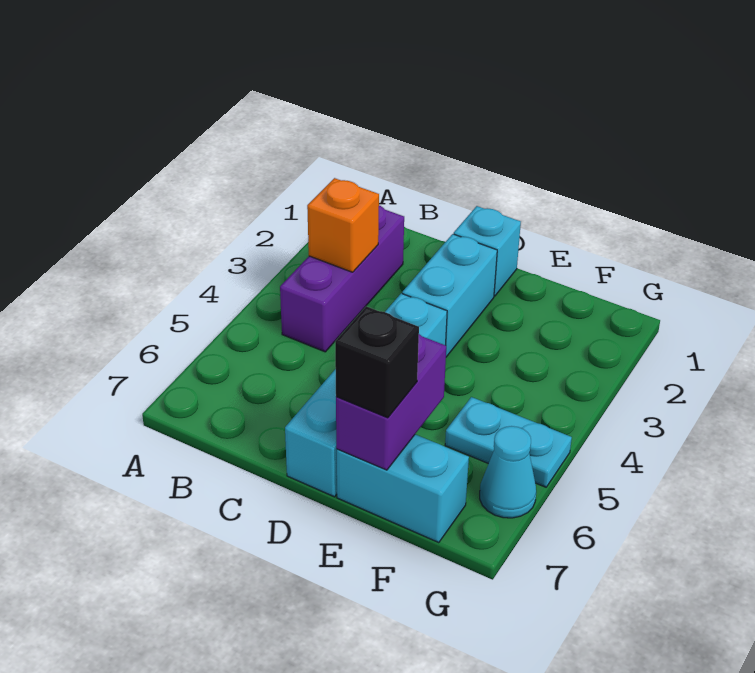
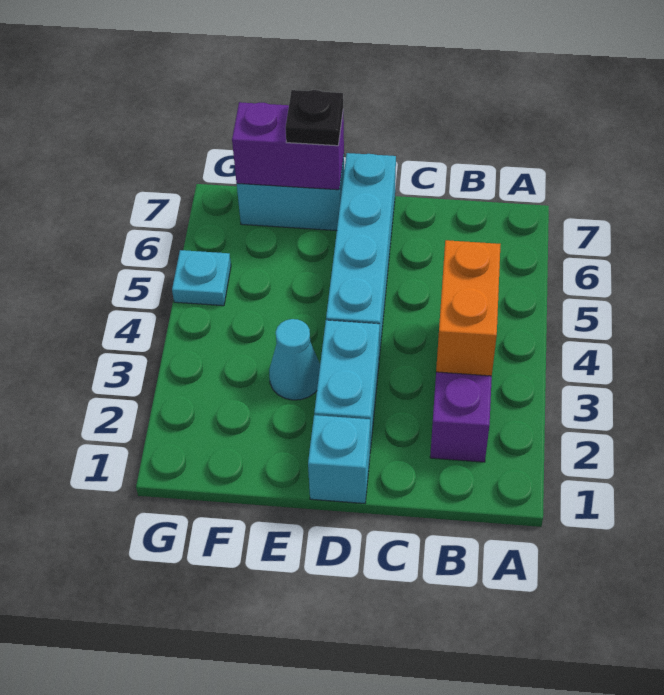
orange brick B3 level 2 -> orange brick B3:B4 level 2
purple brick E6:E7 level 2 -> purple brick E7:F7 level 2
black brick E7 level 3 -> black plate E7 level 3
cyan plate F5:G5 level 1 -> cyan plate G5 level 1
cyan cone G6 level 1 -> cyan cone E3 level 1

